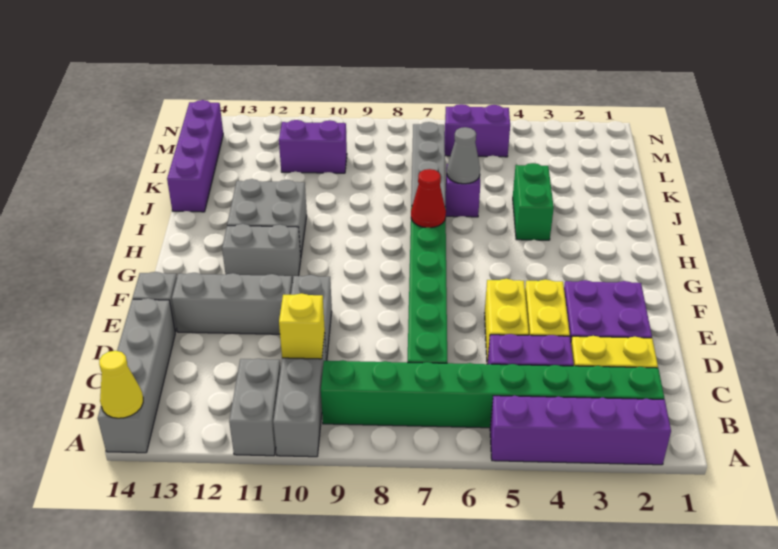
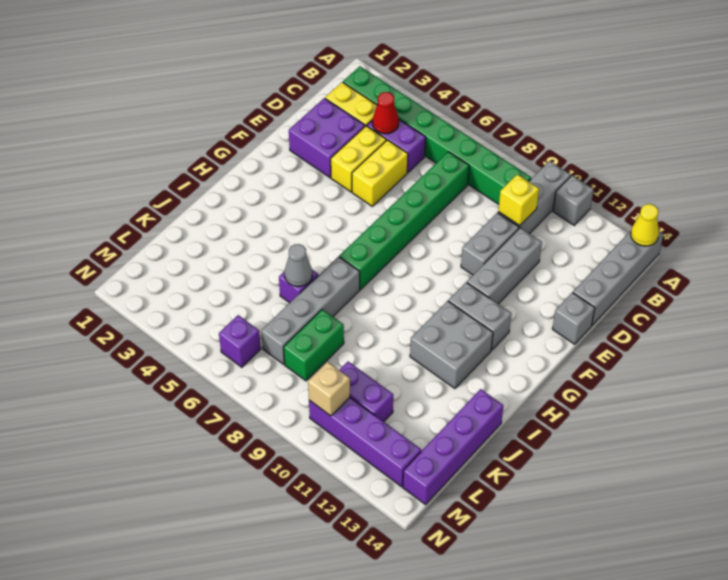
purple brick A2:A5 level 1 -> purple brick M10:M13 level 1
grey brick A11:B11 level 1 -> grey brick A11 level 1
grey brick E11:E13 level 1 -> grey brick D11:F11 level 1
red cone H7 level 2 -> red cone C4 level 2
green brick I4:J4 level 1 -> green brick K8:L8 level 1
purple brick M5:M6 level 1 -> purple brick M6 level 1
none -> tan brick M10 level 2

